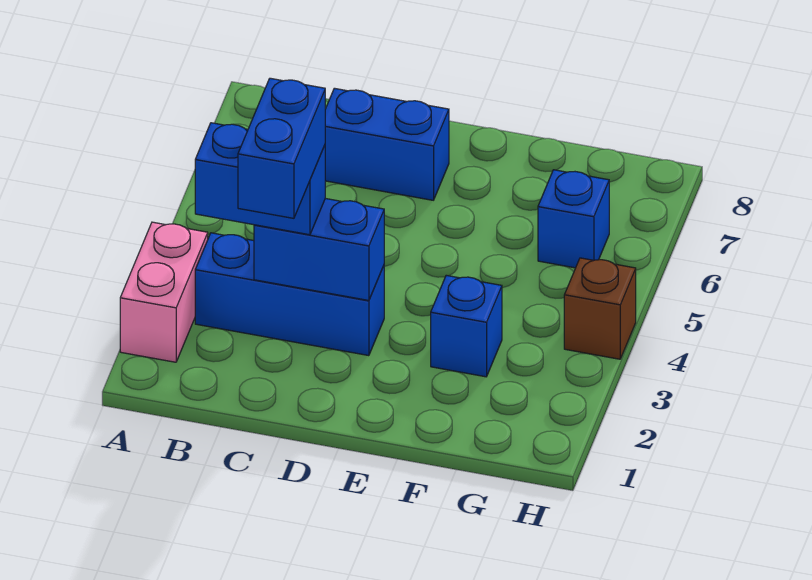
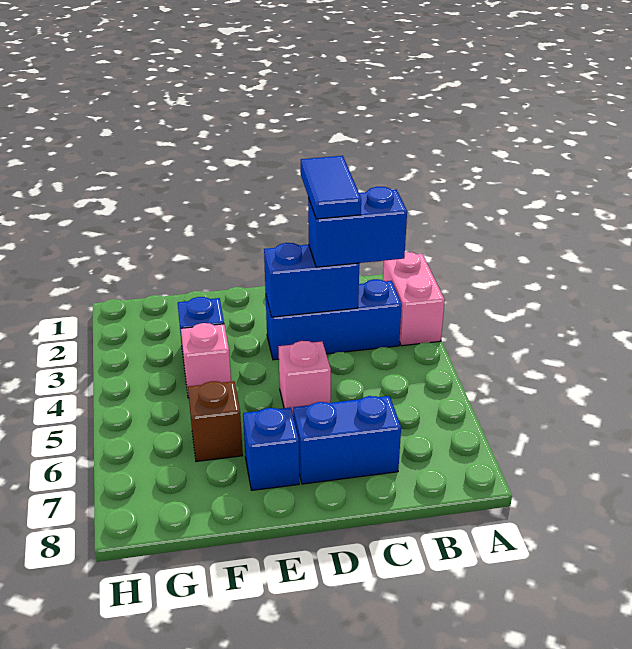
blue brick C2:C3 level 4 -> blue tile C2:C3 level 4
none -> pink brick D5 level 1
none -> pink brick F4 level 1
blue brick G6 level 1 -> blue brick E7 level 1
brown brick H4 level 1 -> brown brick F6 level 1

